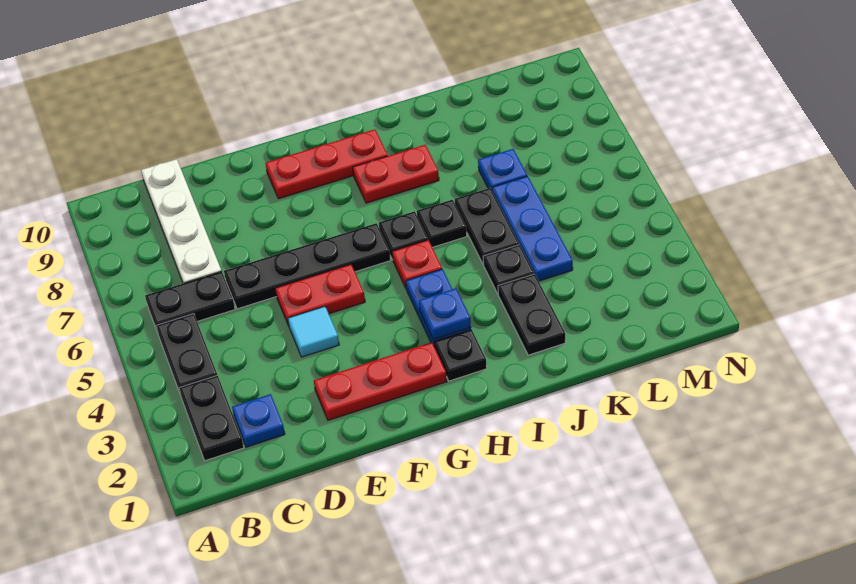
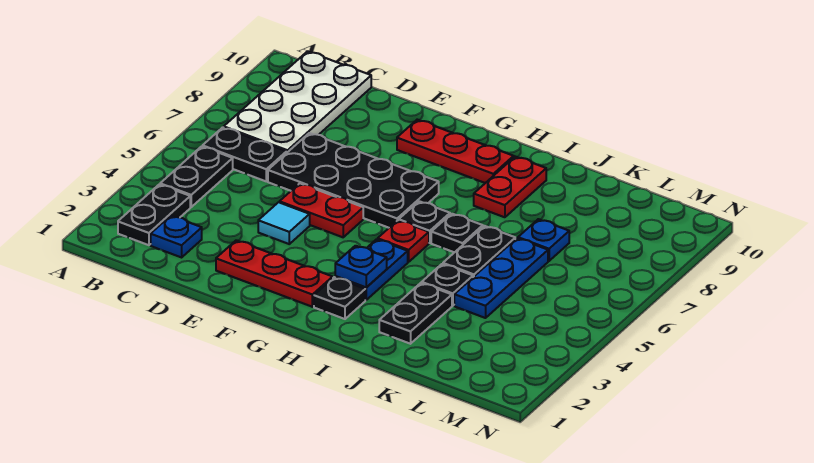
white plate C7:C10 level 1 -> white plate B7:C10 level 1
black plate D6:G6 level 1 -> black plate D6:G7 level 1
red plate H8:I8 level 1 -> red plate I8:I9 level 1

